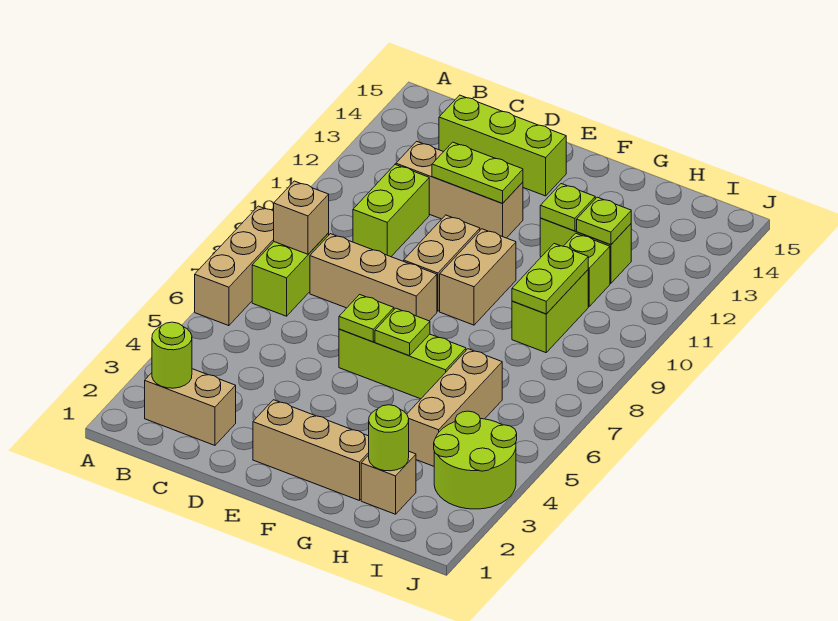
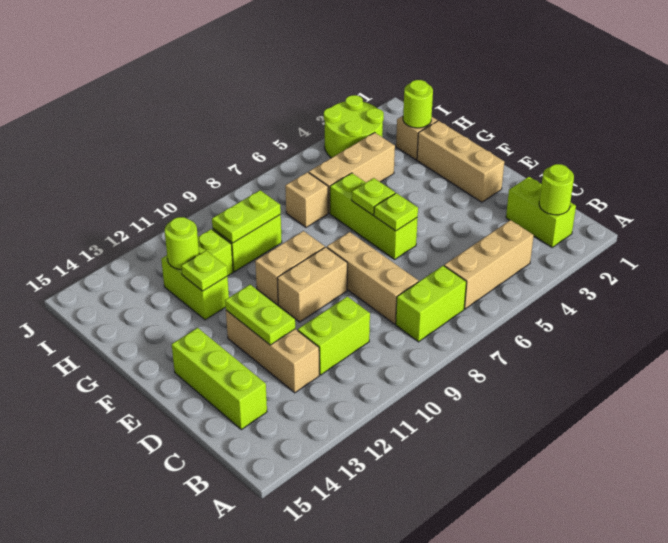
tan brick A6:A8 level 1 -> tan brick B4:B6 level 1
tan brick B2:C2 level 1 -> lime brick B2:C2 level 1
tan brick B8 level 2 -> tan brick H7 level 1
lime plate H12 level 2 -> lime round brick H12 level 2

